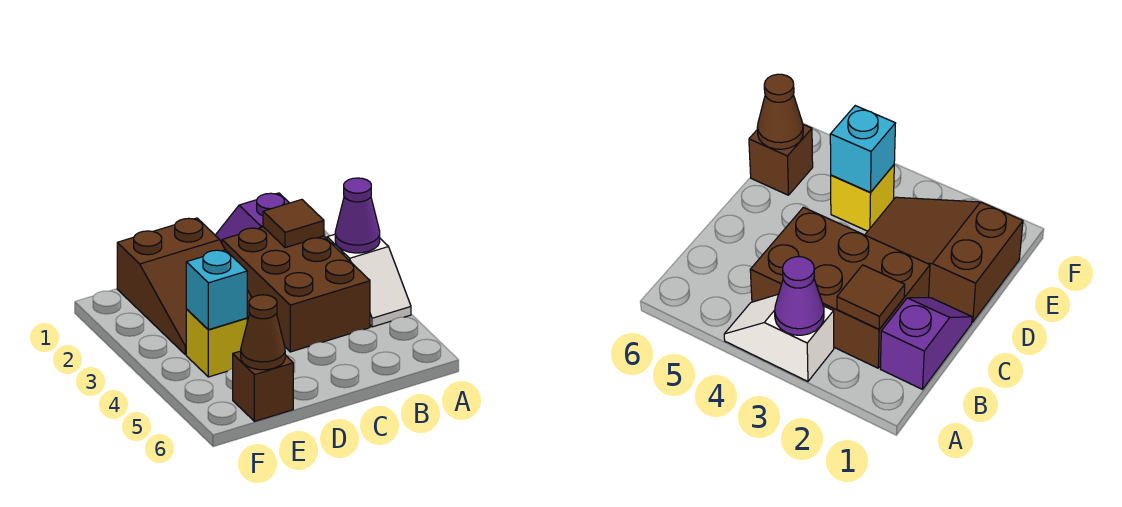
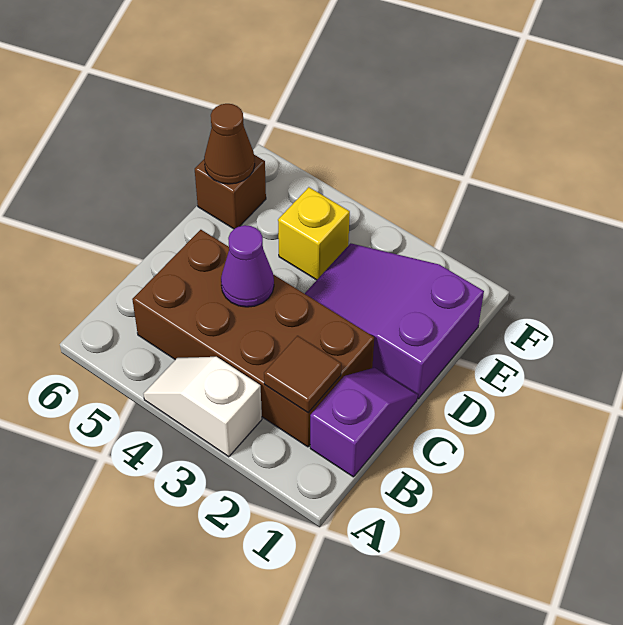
purple cone A3 level 2 -> purple cone C4 level 2
brown brick B2:C4 level 1 -> brown brick B2:C5 level 1
brown slope D1:E3 level 1 top 1 -> purple slope D1:E3 level 1 top 1
cyan brick E4 level 2 -> none

